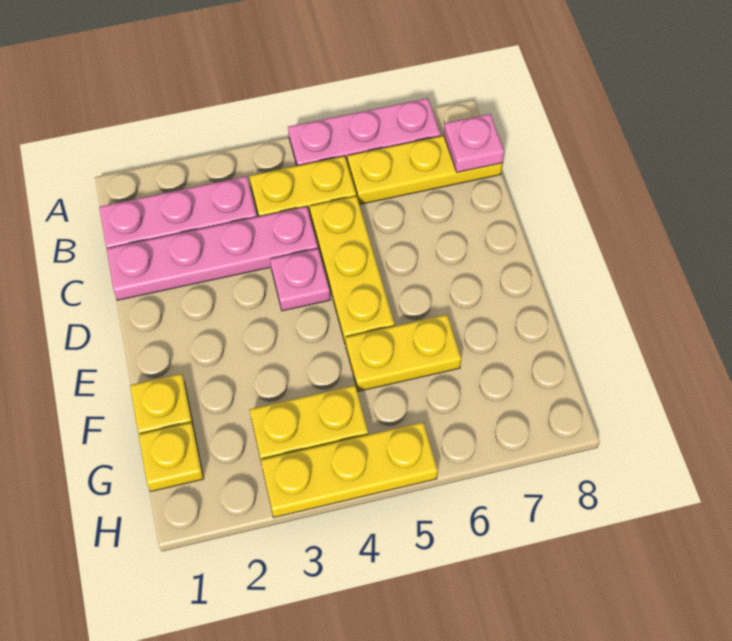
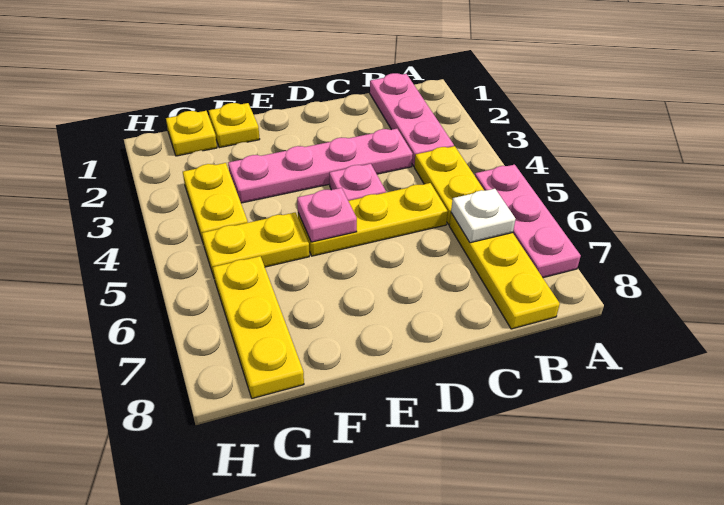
none -> white plate B6 level 2
pink plate B8 level 2 -> pink plate E5 level 2
pink plate C1:C4 level 1 -> pink plate C3:F3 level 1
yellow plate F5:F6 level 1 -> yellow plate F5:G5 level 1
yellow plate H3:H5 level 1 -> yellow plate G6:G8 level 1

